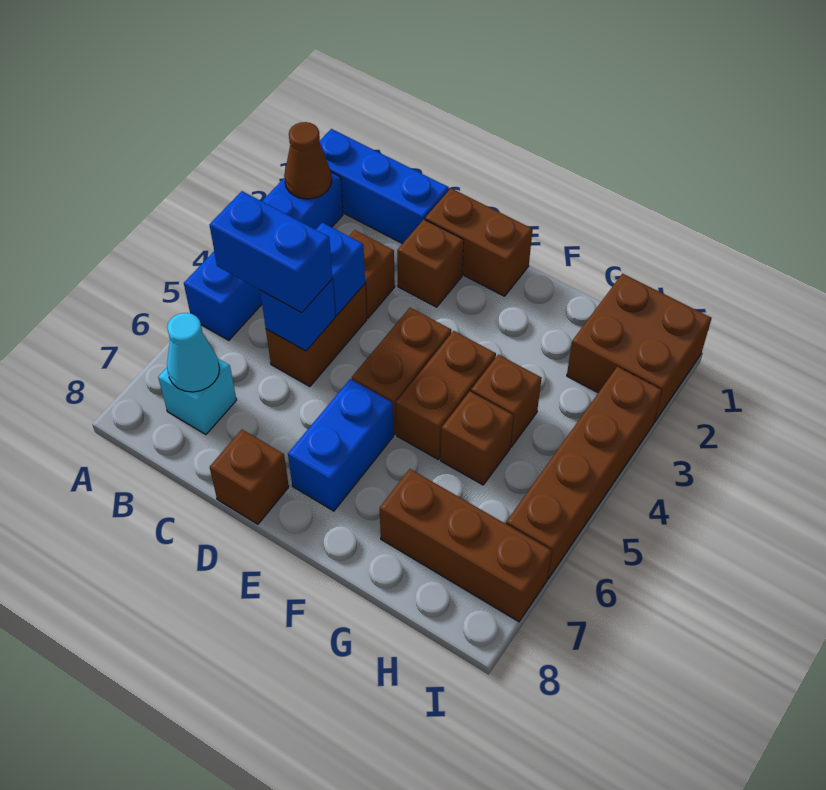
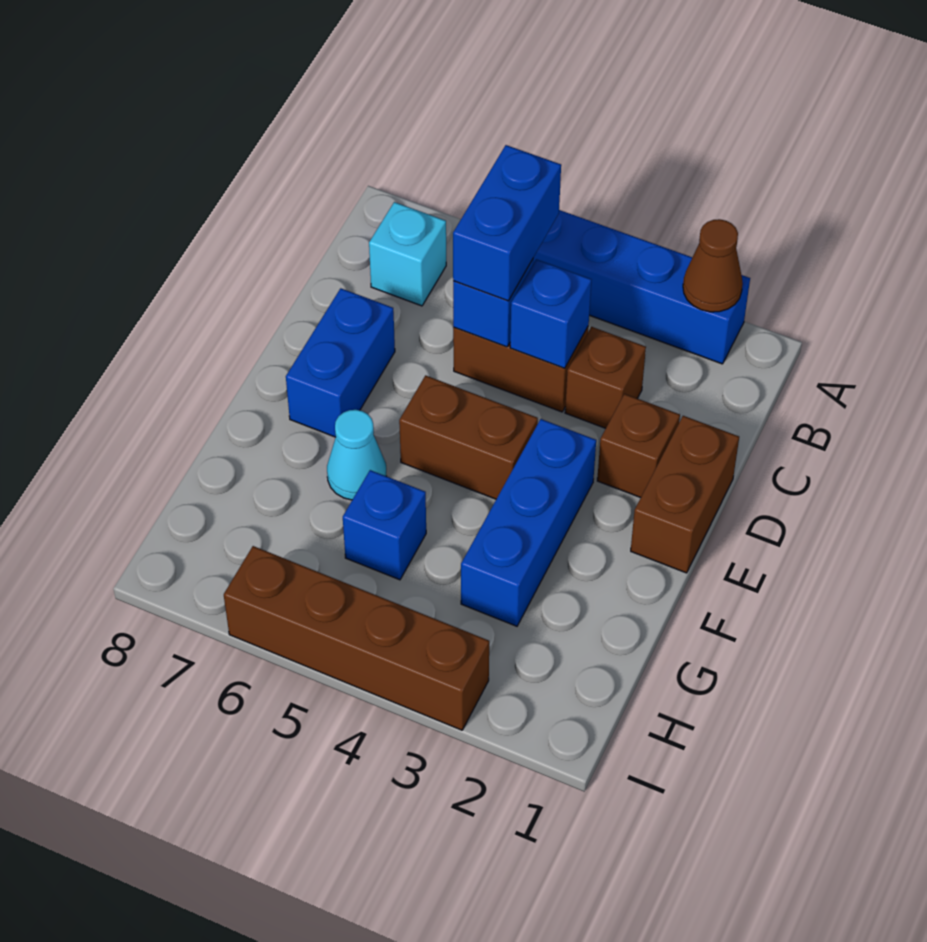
blue brick A1:C1 level 1 -> blue brick E3:G3 level 1
cyan cone B7 level 2 -> cyan cone F6 level 1
brown brick D8 level 1 -> none
blue brick E6:E7 level 1 -> blue brick D7:E7 level 1
brown brick F4:F5 level 1 -> none
brown brick G4 level 1 -> none
brown brick G5 level 1 -> blue brick G5 level 1
brown brick G7:I7 level 1 -> none
brown brick H1:I2 level 1 -> none

